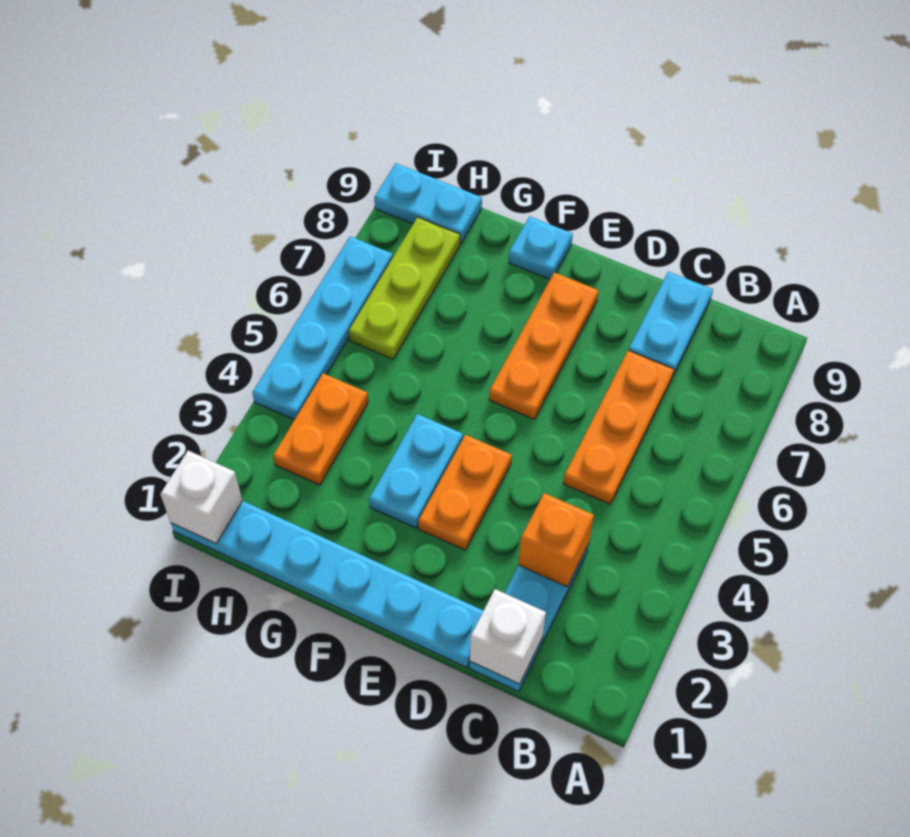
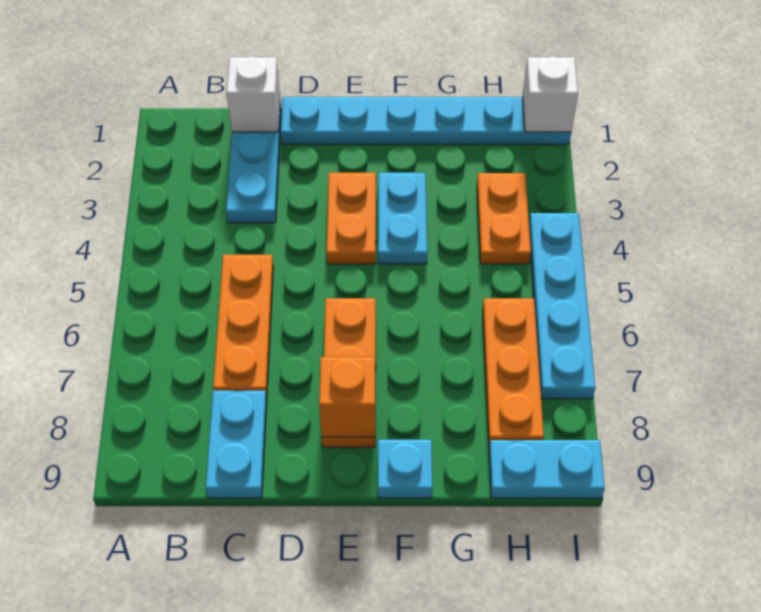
orange brick C3 level 2 -> orange brick E8 level 2
lime plate H6:H8 level 1 -> orange plate H6:H8 level 1

